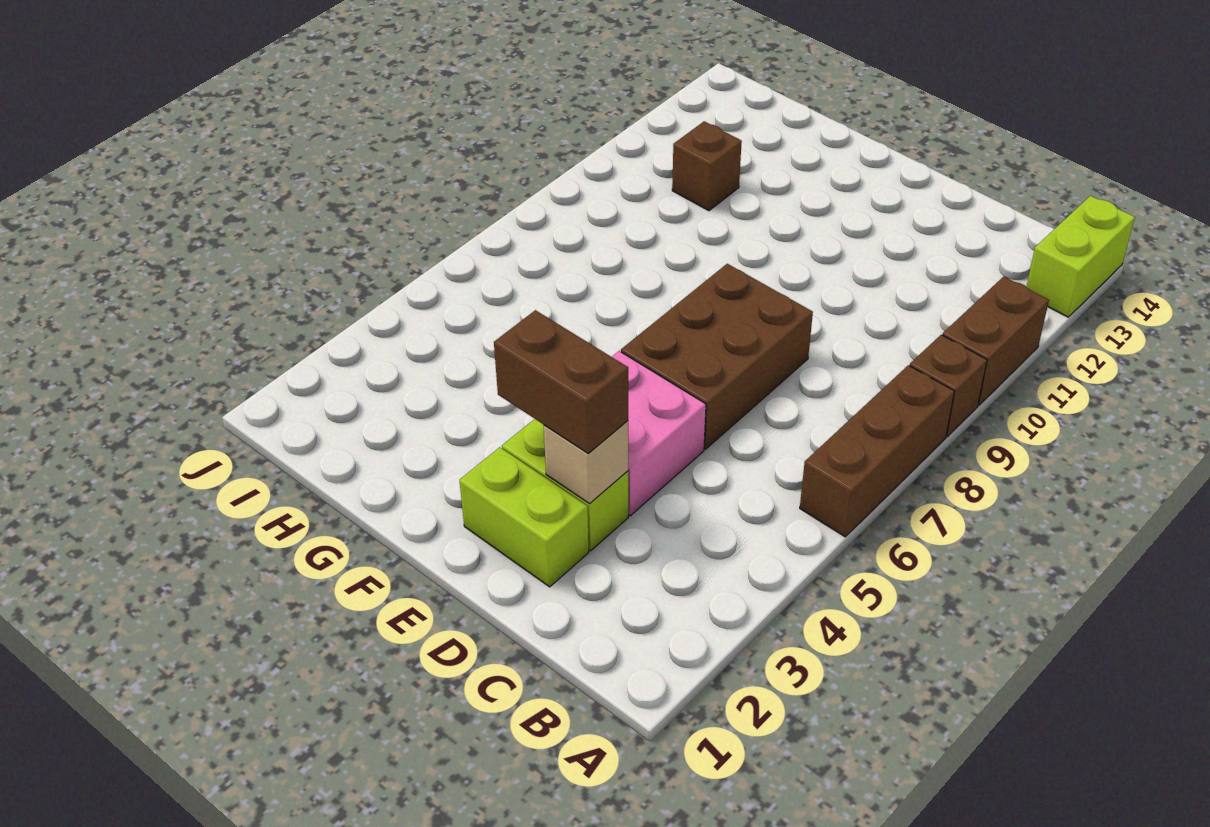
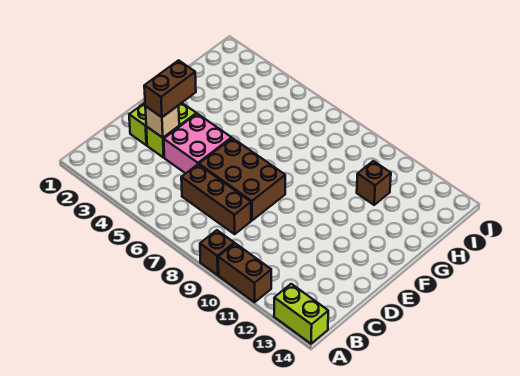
brown brick A6:A8 level 1 -> brown brick C6:C8 level 1

